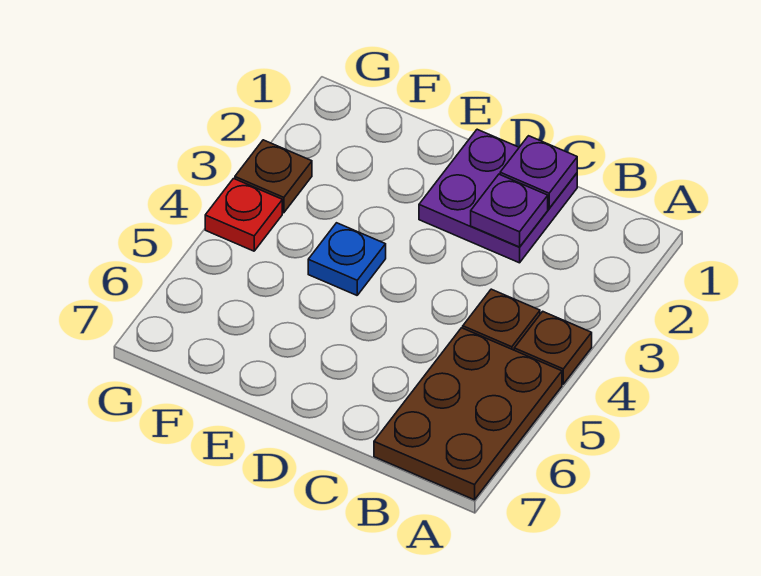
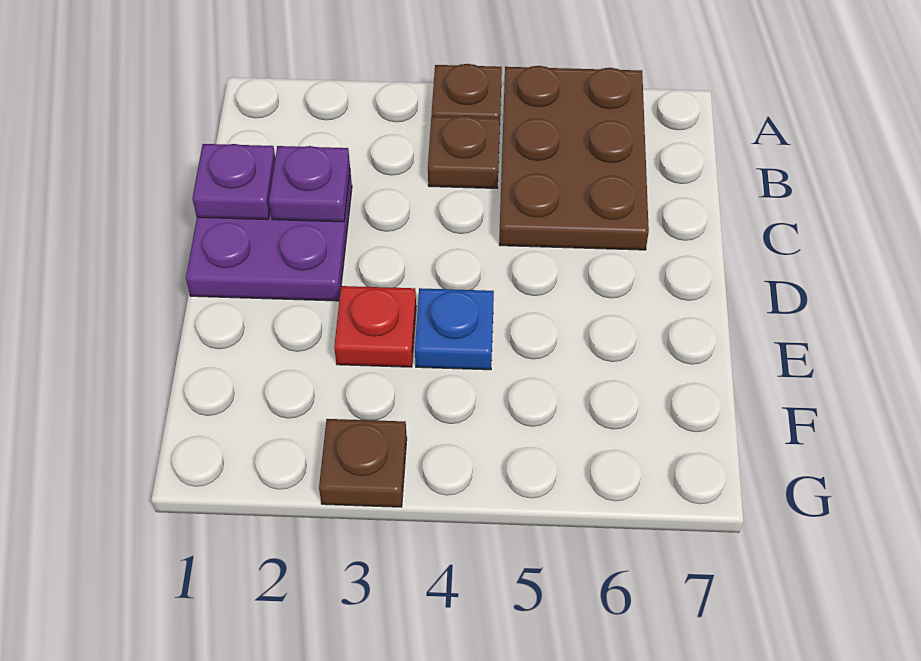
brown plate A5:B7 level 1 -> brown plate A5:C6 level 1
red plate G4 level 1 -> red plate E3 level 1

